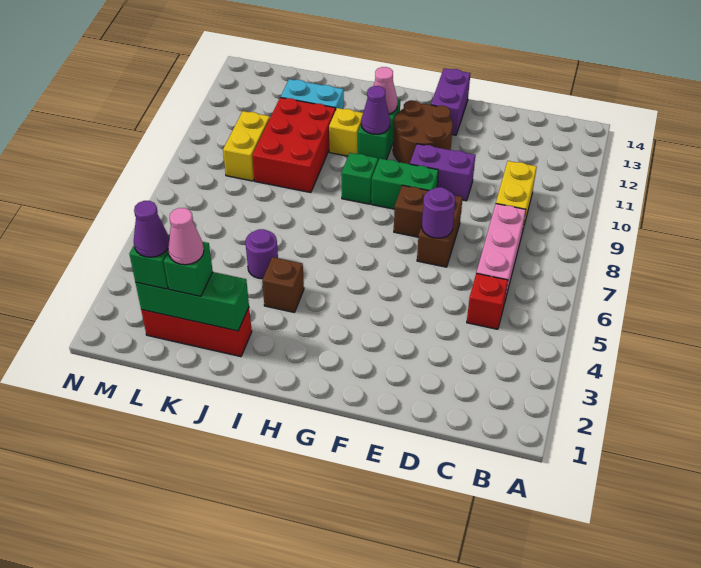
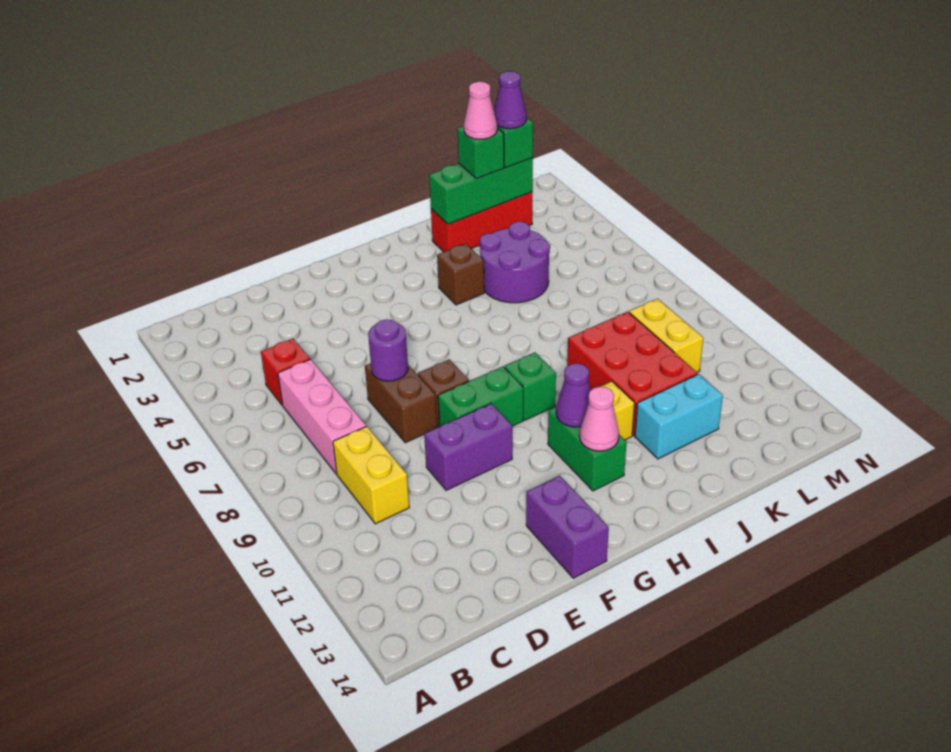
brown round brick F11:G12 level 1 -> none
purple round brick J5 level 1 -> purple round brick J4:K5 level 1

